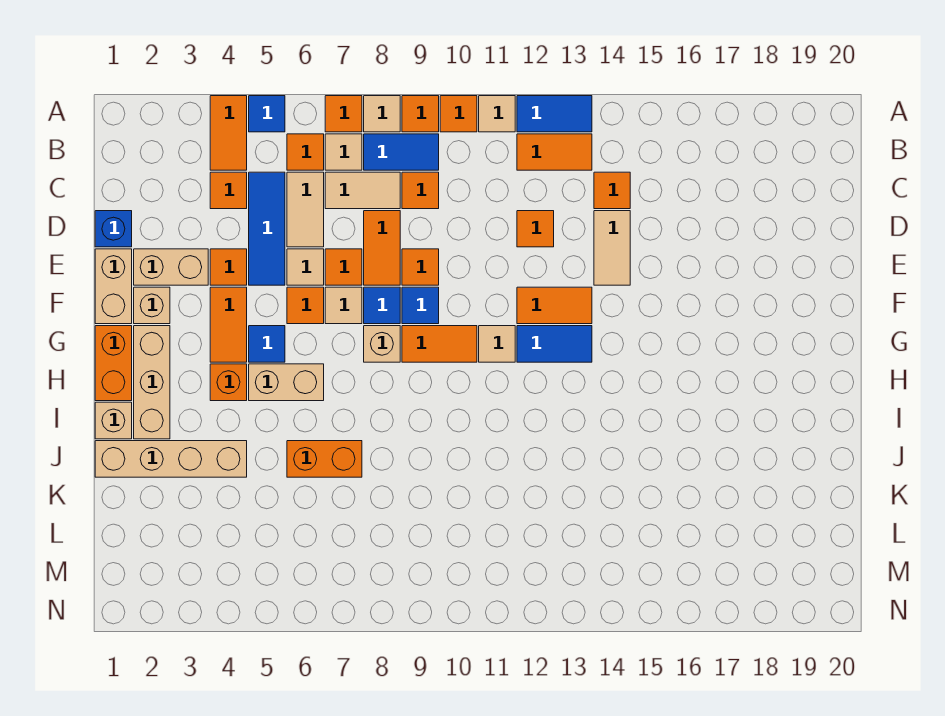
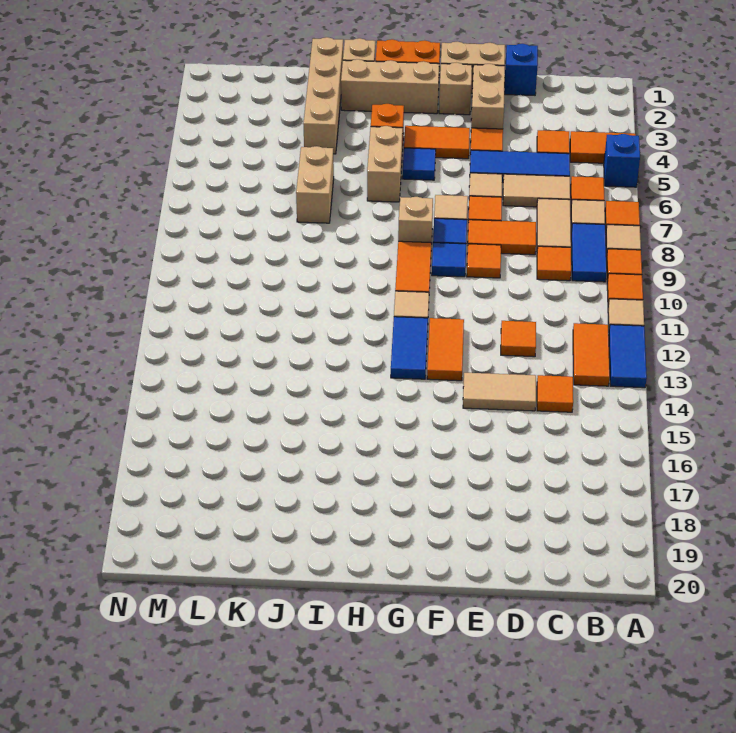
blue tile A5 level 1 -> blue brick A5 level 1
orange tile F6 level 1 -> none
orange brick J6:J7 level 1 -> tan brick J6:J7 level 1

